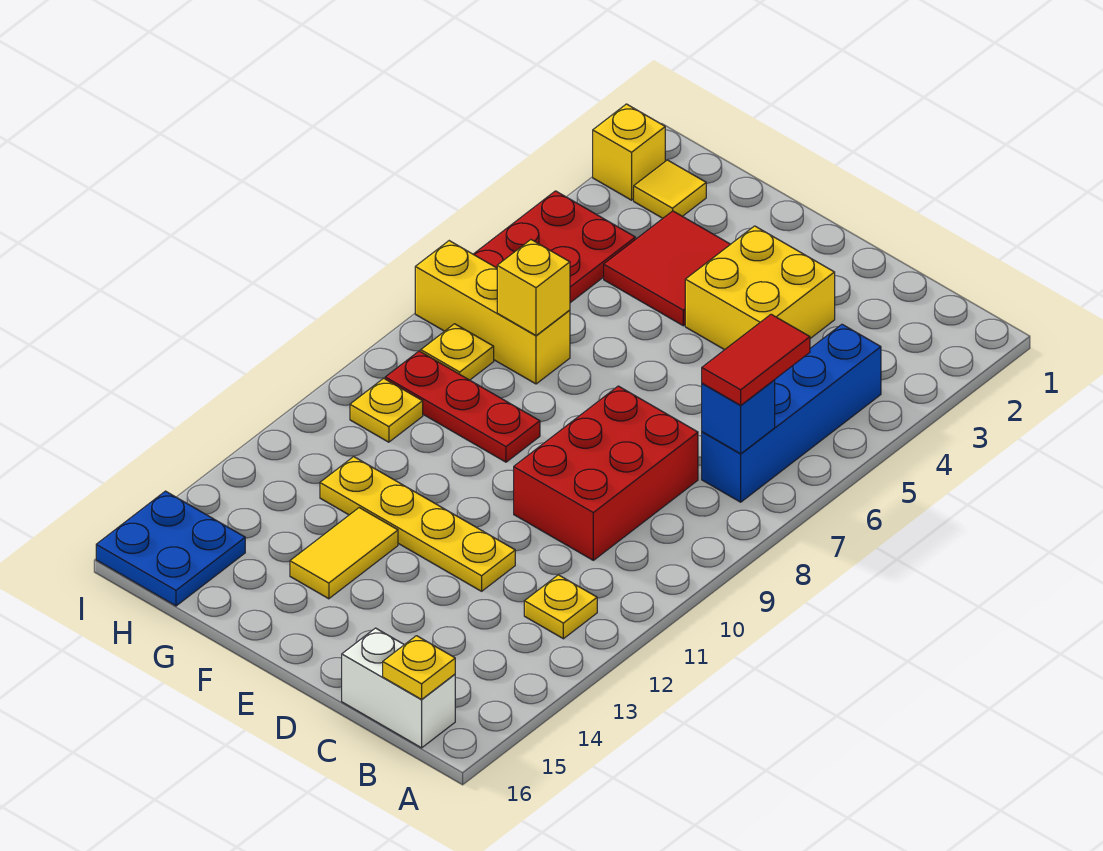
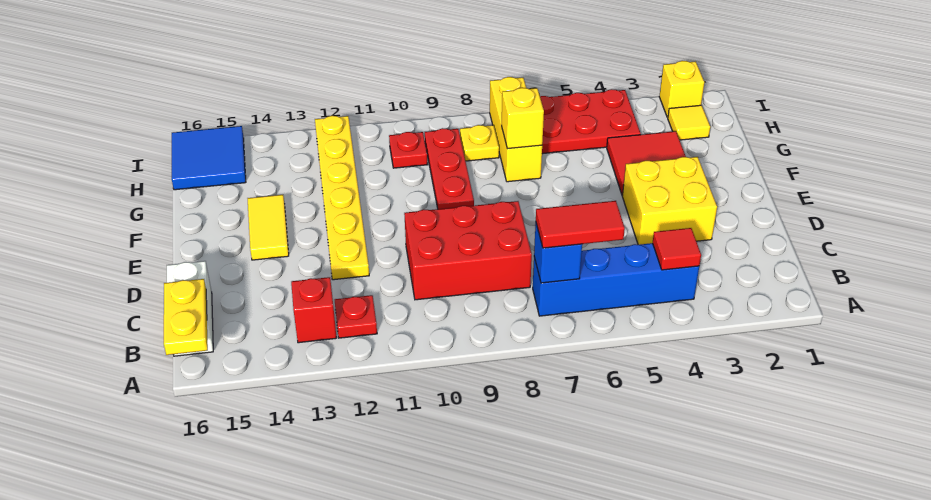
none -> red tile B4 level 2
yellow plate B12 level 1 -> red plate B12 level 1
none -> red brick B13 level 1
yellow plate B16 level 2 -> yellow plate A16:B16 level 2
yellow plate D12:G12 level 1 -> yellow plate D12:I12 level 1
yellow tile F13:F14 level 1 -> yellow tile E14:F14 level 1
yellow plate H10 level 1 -> red plate H10 level 1
blue plate H15:I16 level 1 -> blue tile H15:I16 level 1

